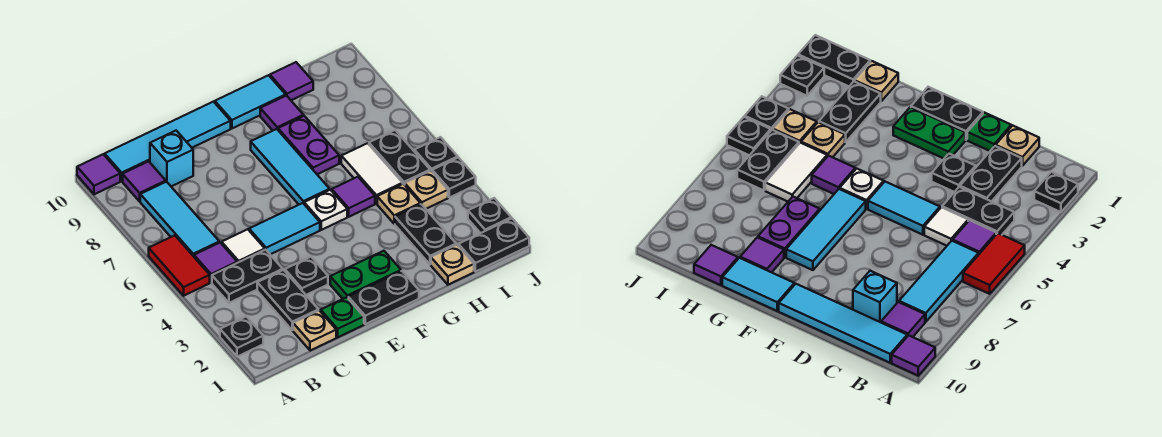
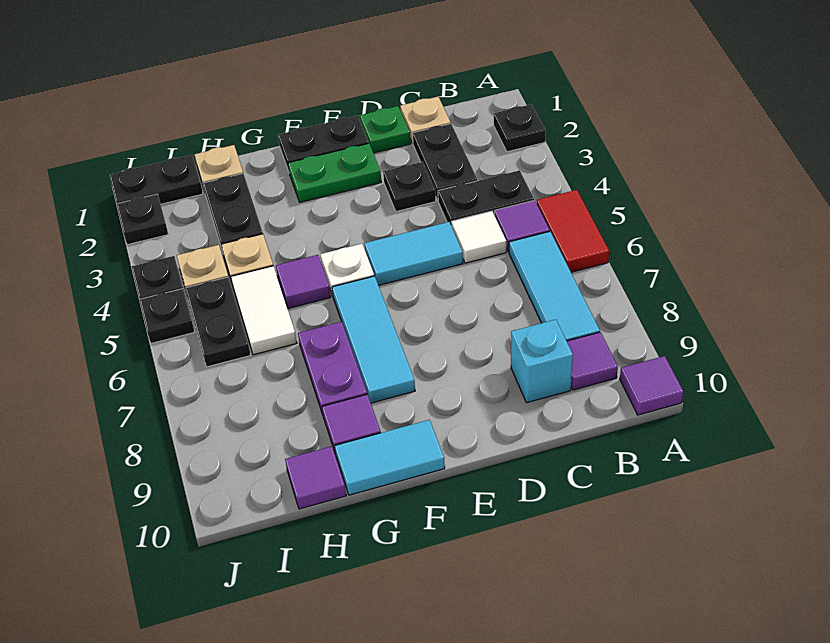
cyan tile B10:E10 level 1 -> none

